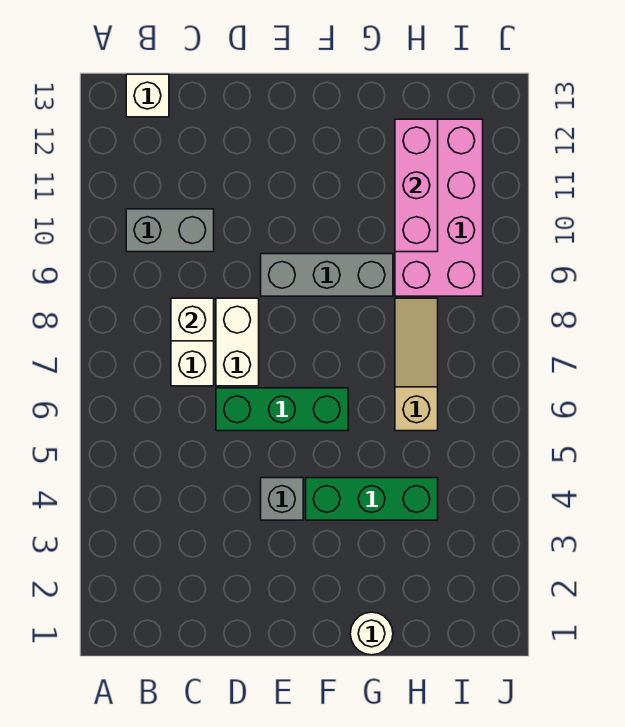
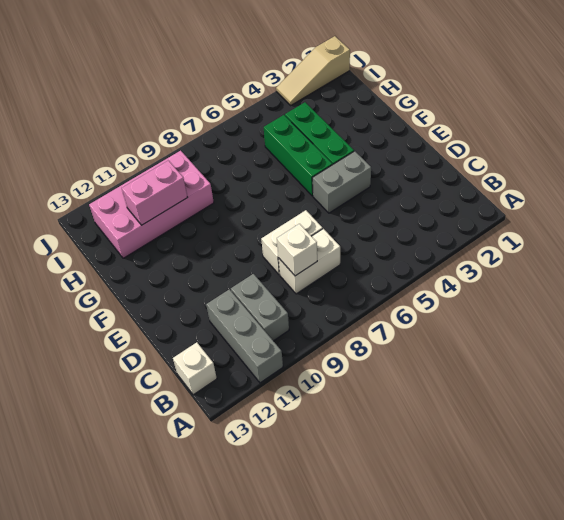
green brick D6:F6 level 1 -> green brick F5:H5 level 1
grey brick E4 level 1 -> grey brick E4:E5 level 1
grey brick E9:G9 level 1 -> grey brick A11:C11 level 1
white round brick G1 level 1 -> none
tan slope H6:H8 level 1 top 6 -> tan slope J1:J3 level 1 top 1
pink brick H10:H12 level 2 -> pink brick H10:H11 level 2

